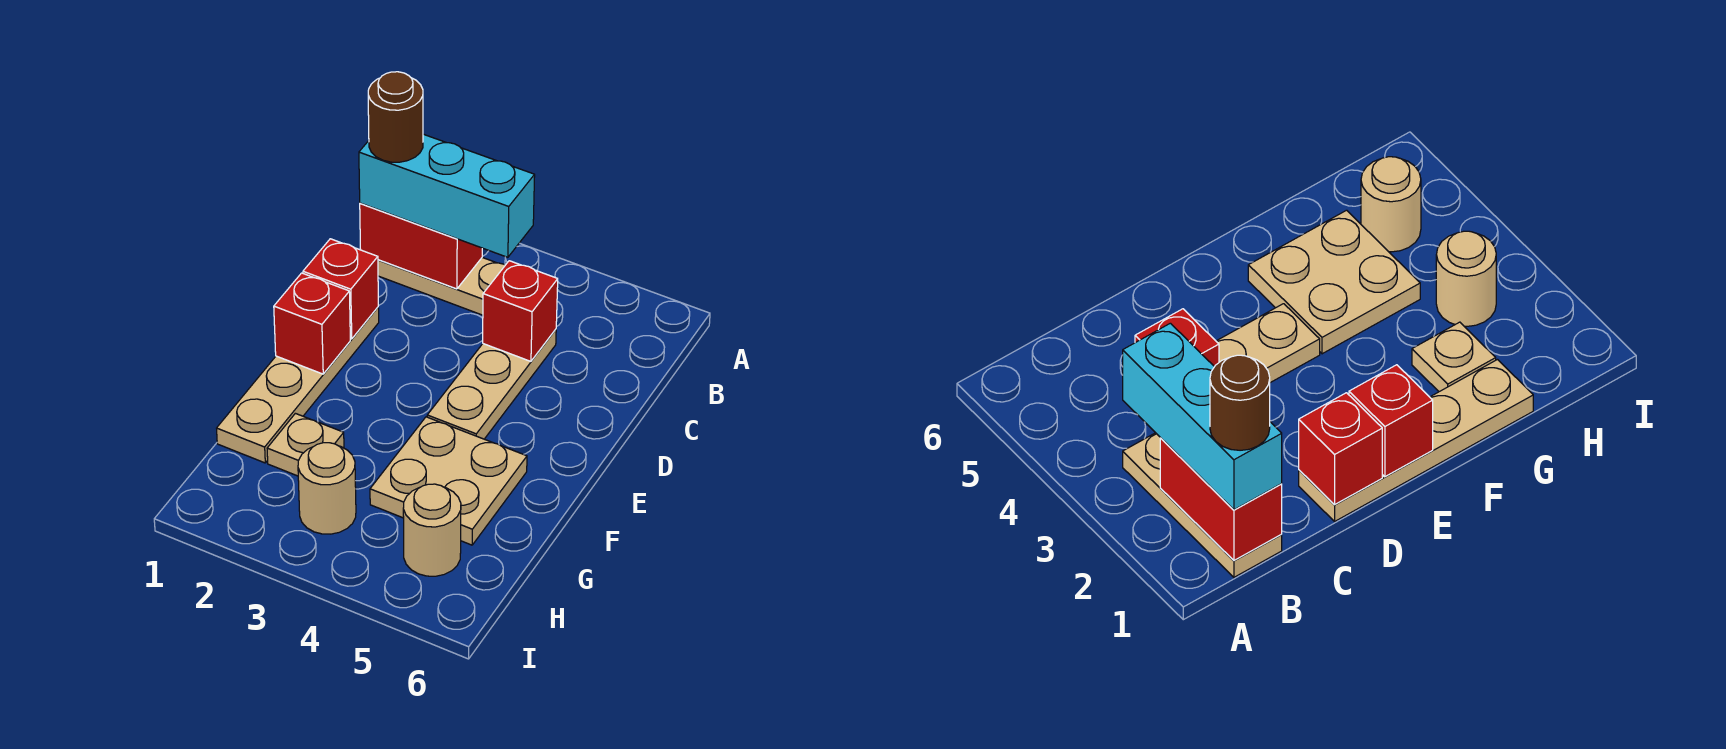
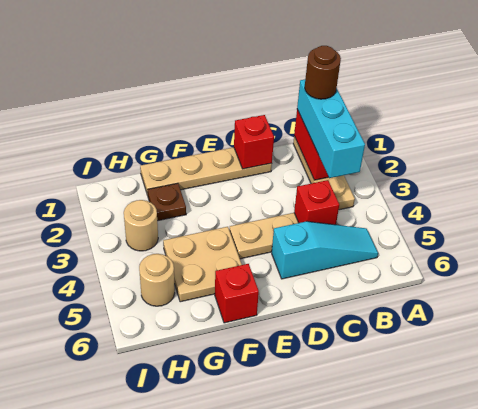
none -> cyan slope B5:D5 level 1 top D
red brick E1 level 2 -> red brick F6 level 1
tan plate G2 level 1 -> brown plate G2 level 1

